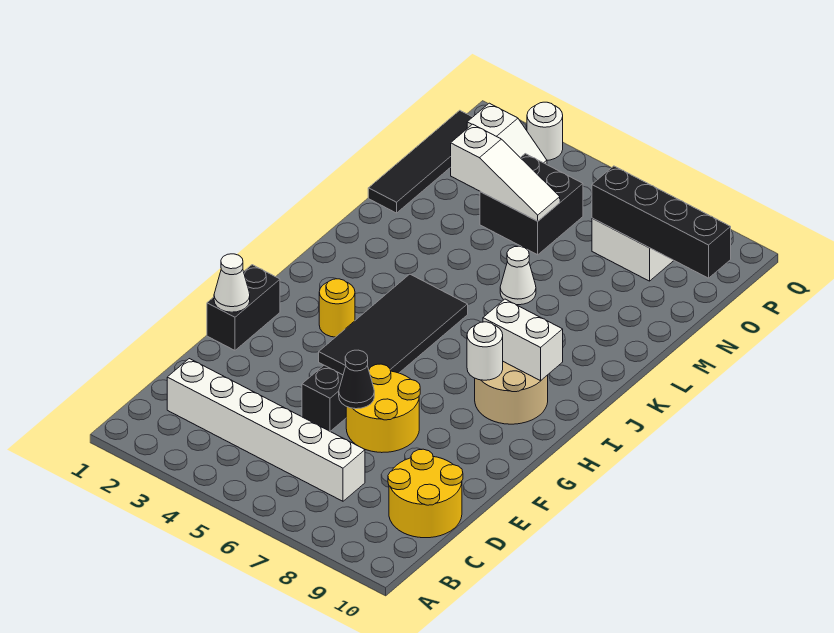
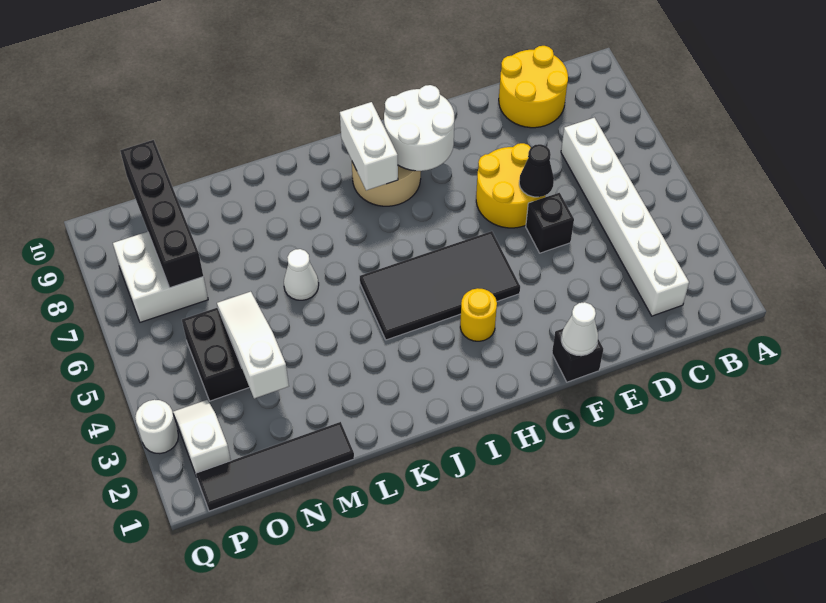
black brick F1:G1 level 1 -> black brick F1 level 1
white round brick H8 level 2 -> white round brick G8:H9 level 2

